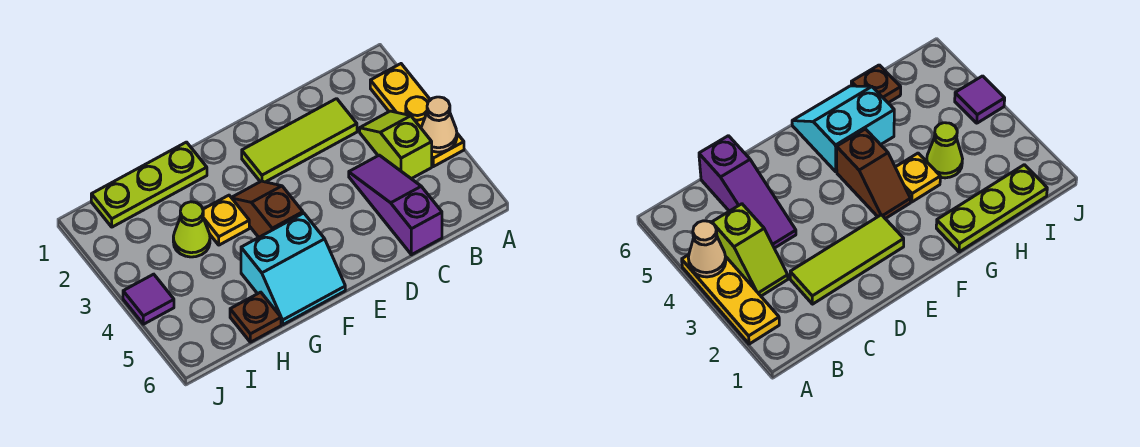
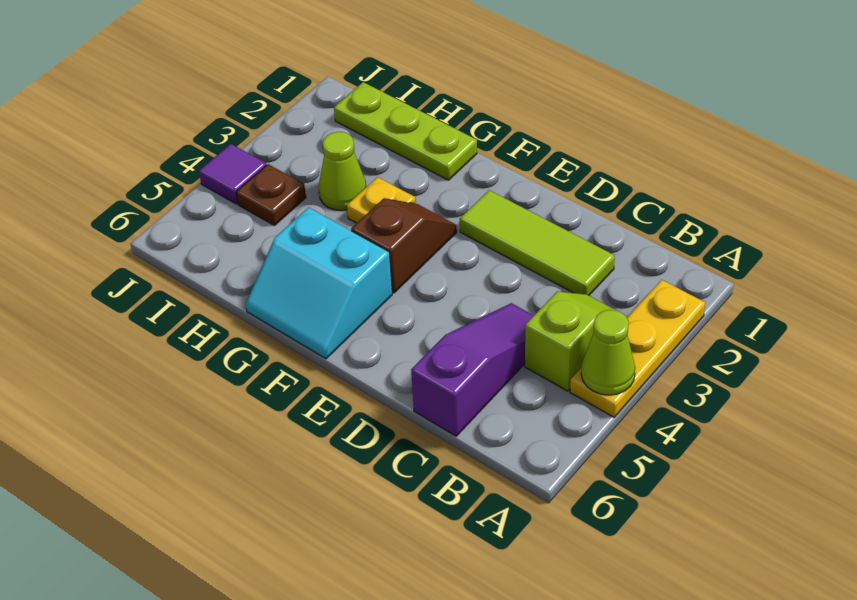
tan cone A4 level 2 -> lime cone A4 level 2
brown plate H6 level 1 -> brown plate I4 level 1

